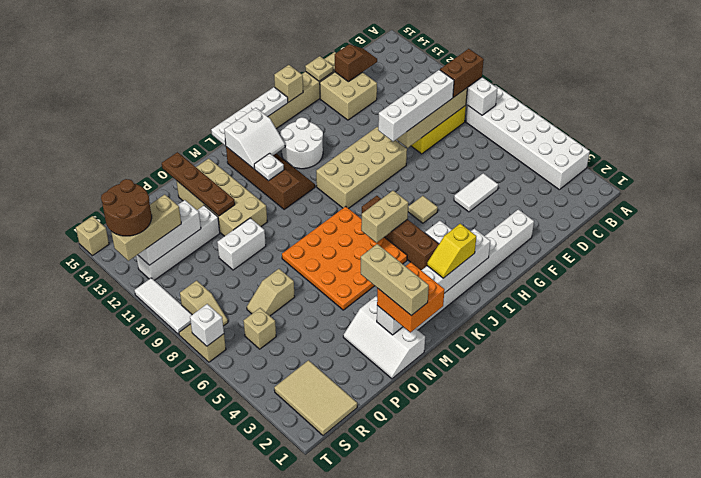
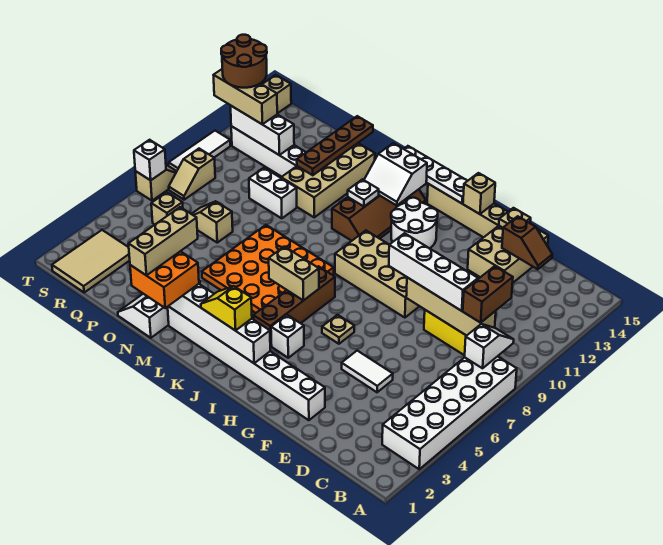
brown brick B9:C9 level 3 -> brown brick C9:C10 level 3
tan tile H6 level 1 -> tan plate H6 level 1

